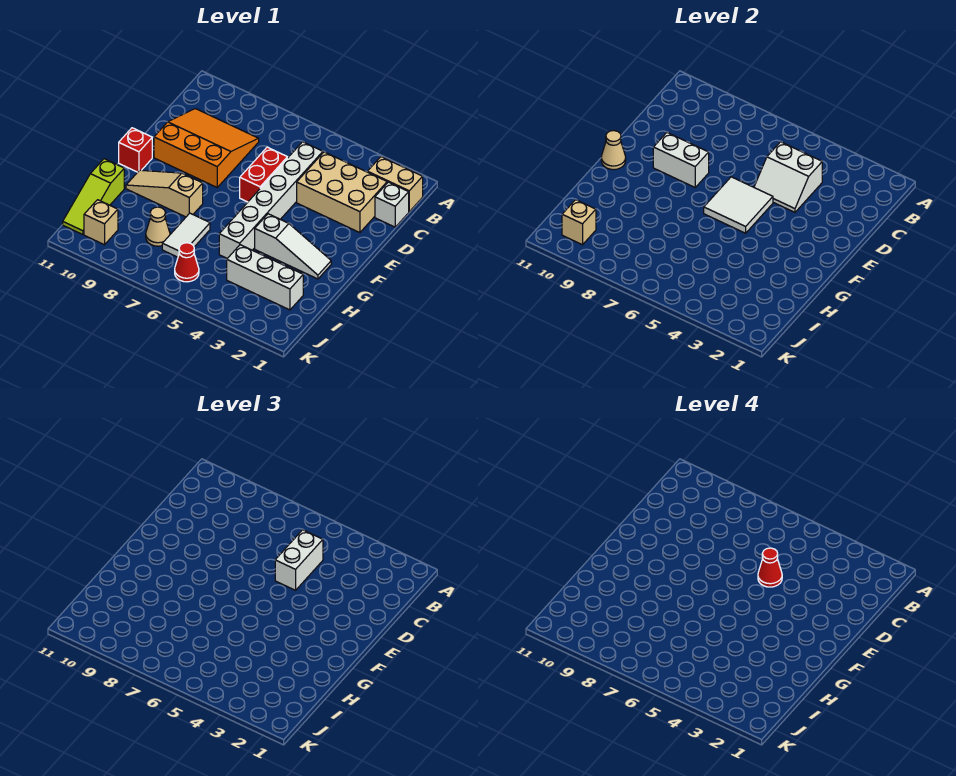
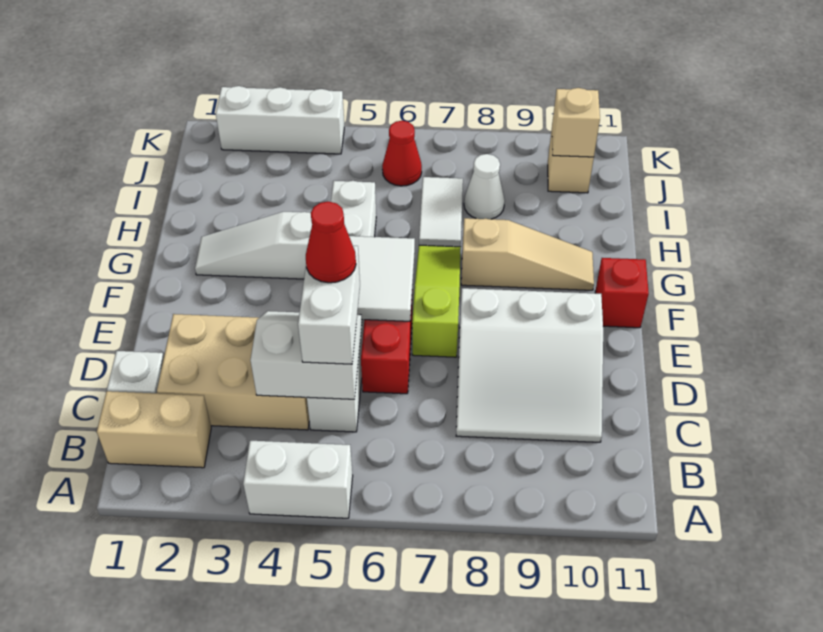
orange slope C8:E10 level 1 top E -> white slope C8:E10 level 1 top E
white brick E8:E9 level 2 -> white brick A4:A5 level 1
tan cone F11 level 2 -> none
lime slope H11:J11 level 1 top H -> lime slope E7:G7 level 1 top E
white brick I2:I4 level 1 -> white brick K2:K4 level 1
tan cone I8 level 1 -> white cone I8 level 1

